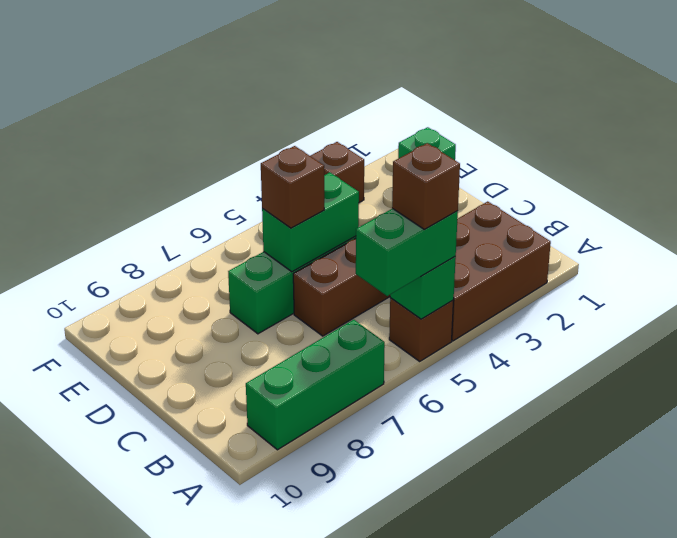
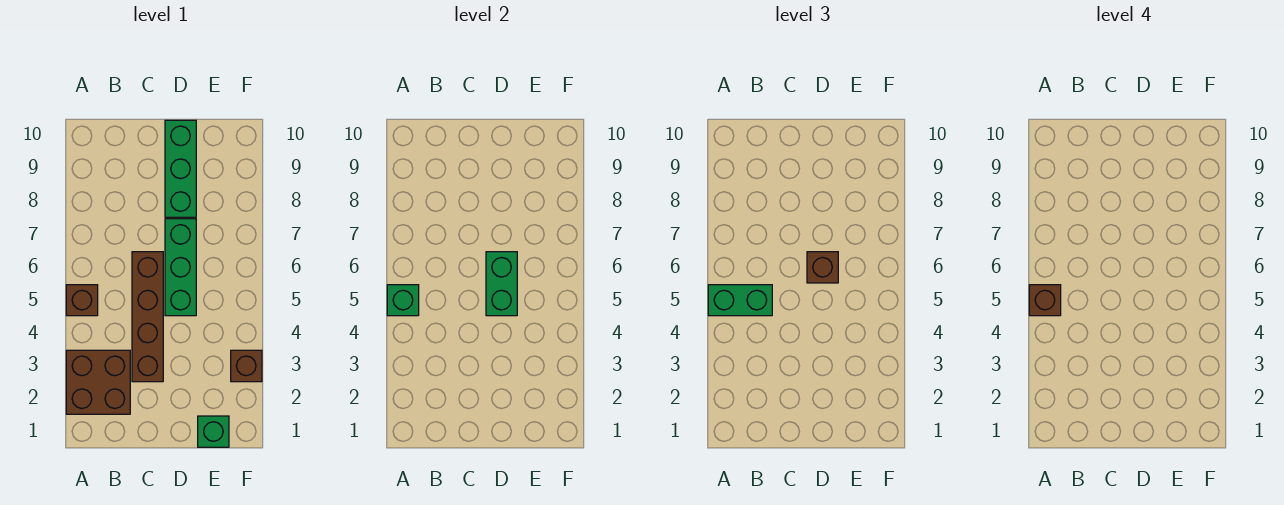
brown brick A2:B4 level 1 -> brown brick A2:B3 level 1
green brick A5:A6 level 3 -> green brick A5:B5 level 3
green brick A7:A9 level 1 -> green brick D8:D10 level 1

